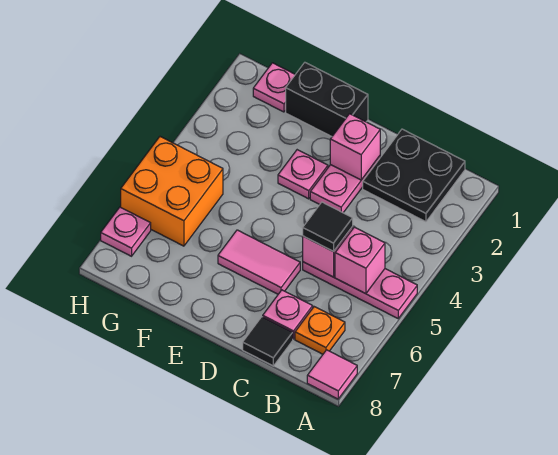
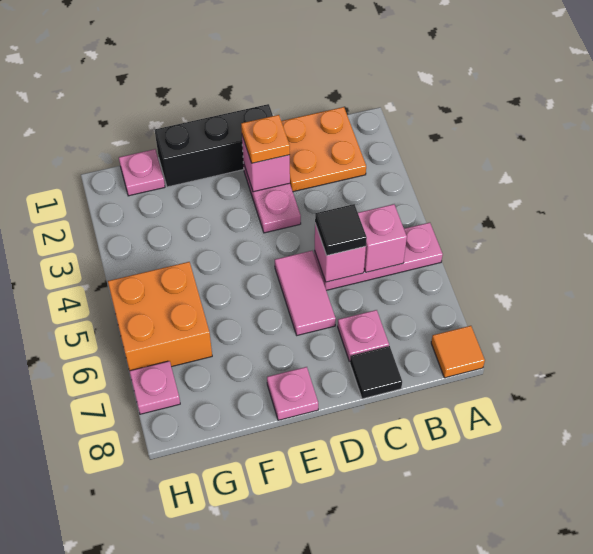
pink tile A8 level 1 -> orange tile A8 level 1
black plate B1:C2 level 1 -> orange plate B1:C2 level 1
orange plate B7 level 1 -> orange plate D2 level 3
pink tile D6:E6 level 1 -> pink tile D5:D6 level 1
black brick E1:F1 level 1 -> black brick D1:F1 level 1
pink plate E3 level 1 -> pink plate E8 level 1

